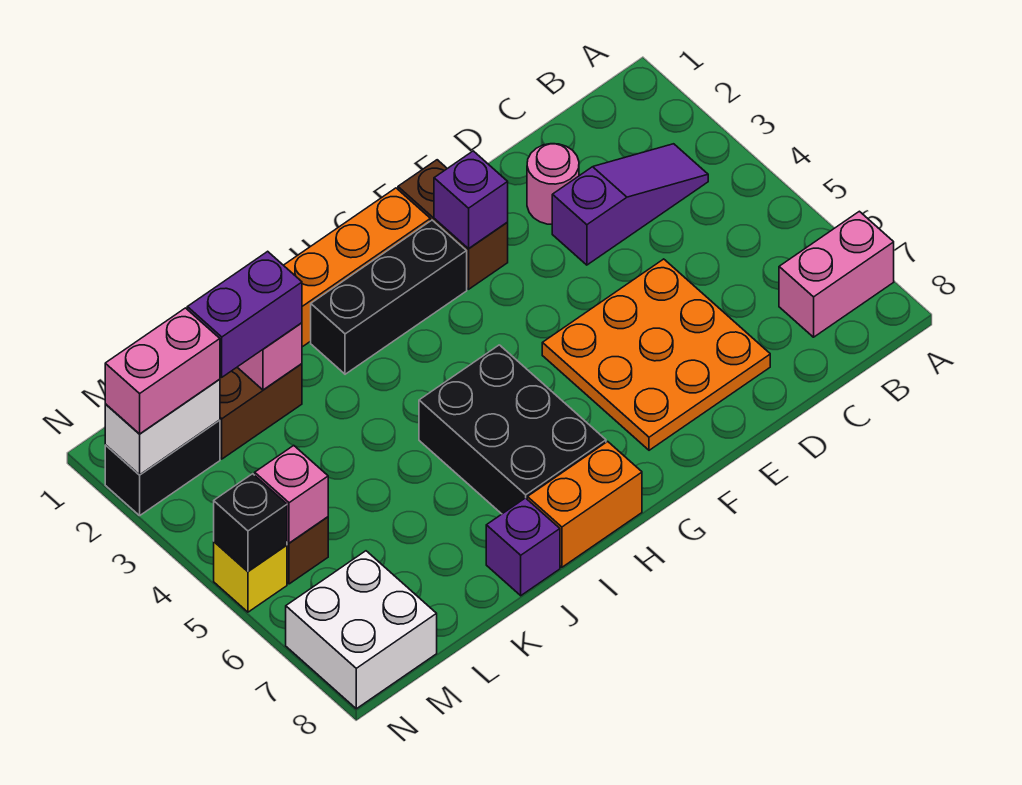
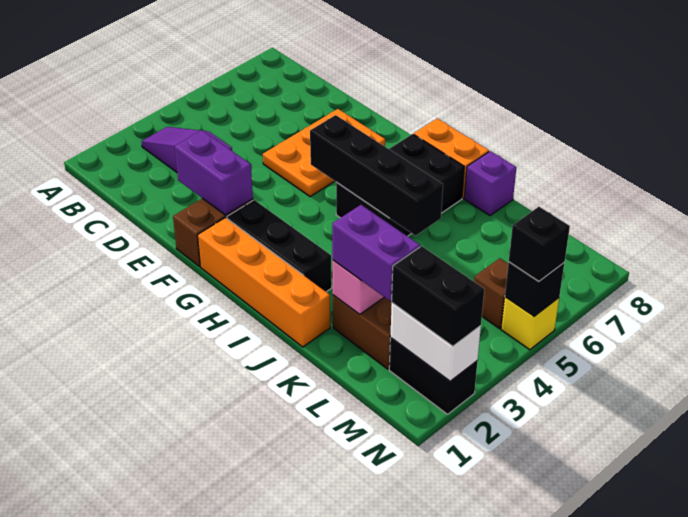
pink brick A7:B7 level 1 -> none
pink round brick D2 level 1 -> none
orange plate D5:F7 level 1 -> orange plate E5:F7 level 1
purple brick F2 level 2 -> purple brick E2:F2 level 2
none -> black brick G5:J5 level 2
pink brick M2:N2 level 3 -> black brick M2:N2 level 3
pink brick M5 level 2 -> none
white brick M7:N8 level 1 -> none
none -> black brick N5 level 3

